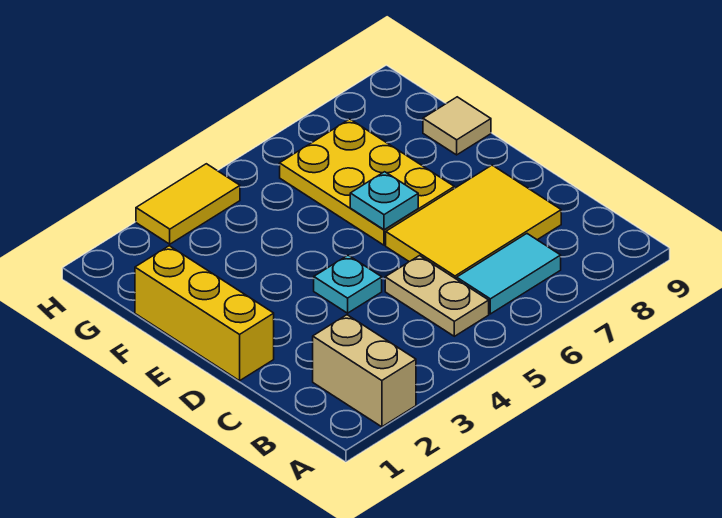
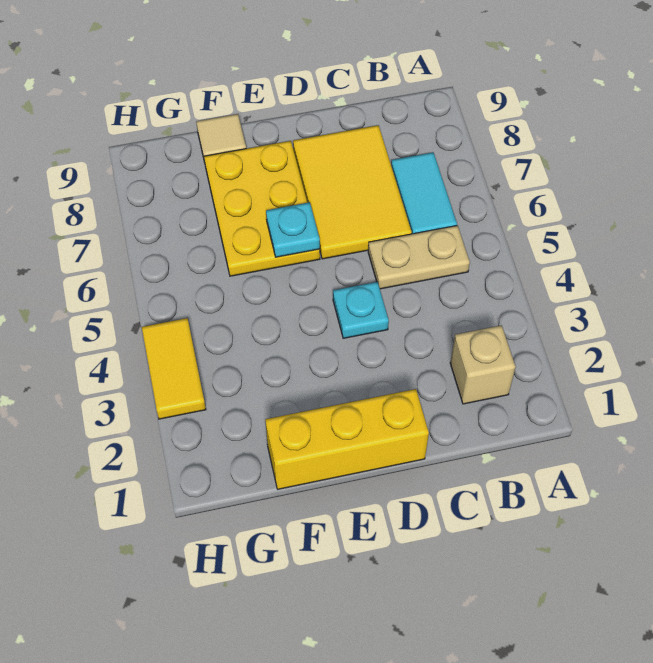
tan brick A2:B2 level 1 -> tan brick B2 level 1
yellow plate E6:G7 level 1 -> yellow plate E6:F8 level 1

